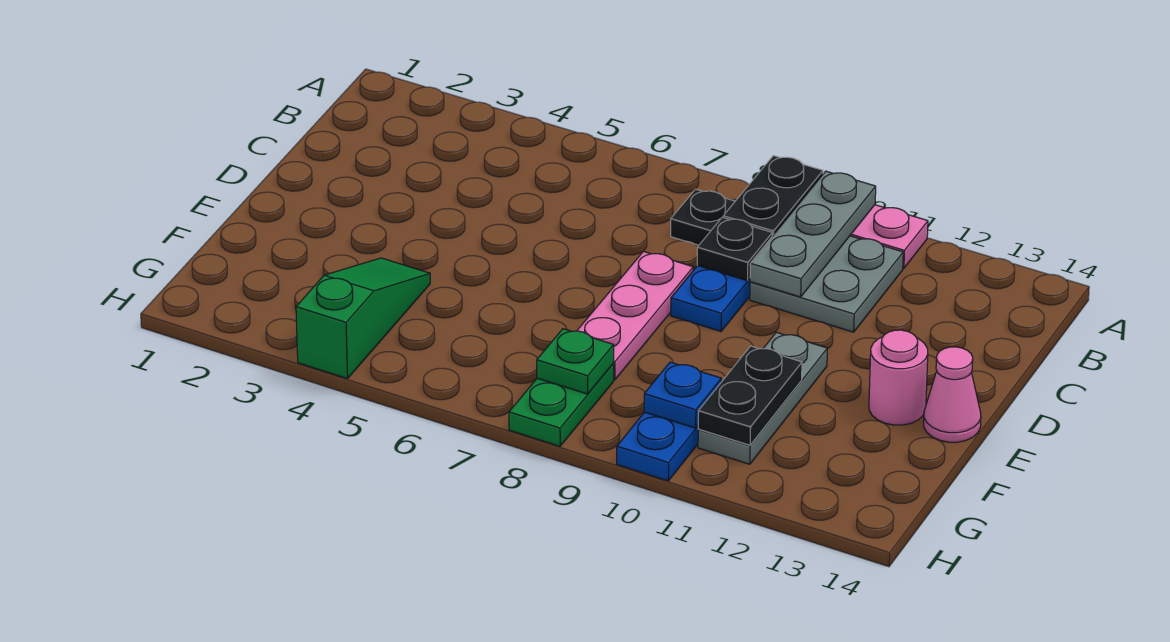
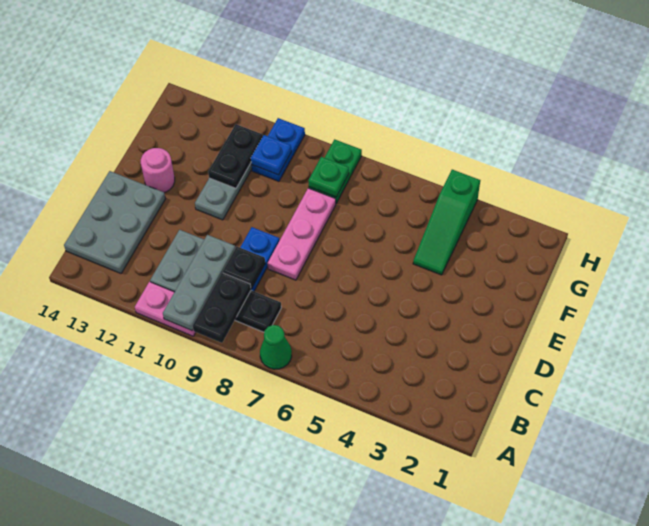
none -> green cone A7 level 1
none -> grey plate B13:D14 level 1
pink cone E14 level 1 -> none

